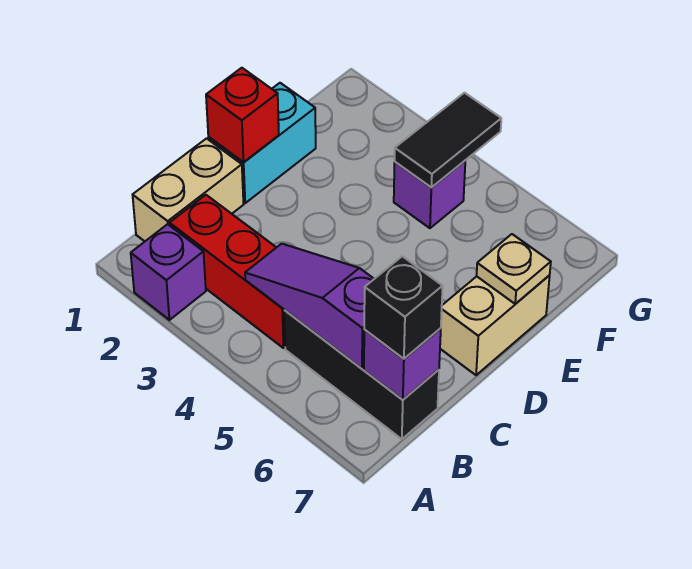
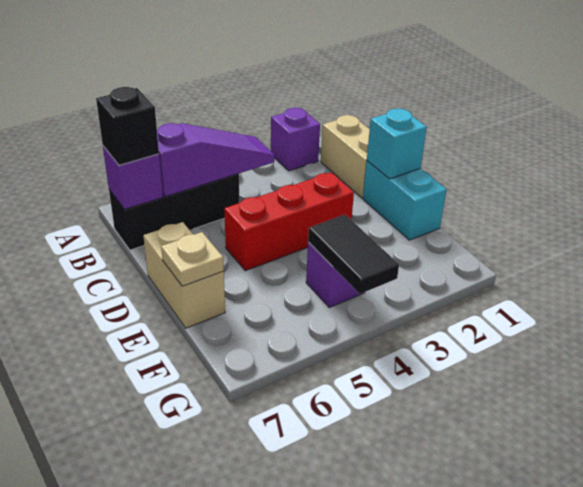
red brick B2:B4 level 1 -> red brick D3:D5 level 1
red brick D1 level 2 -> cyan brick D1 level 2

